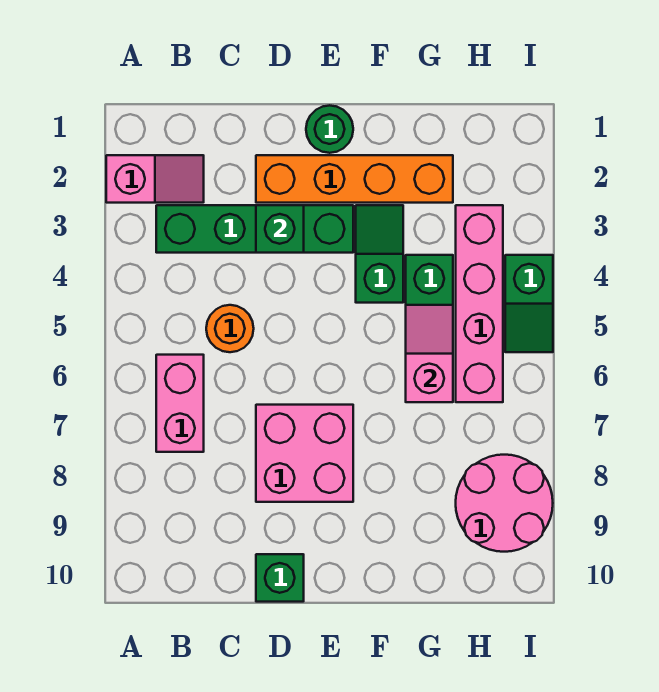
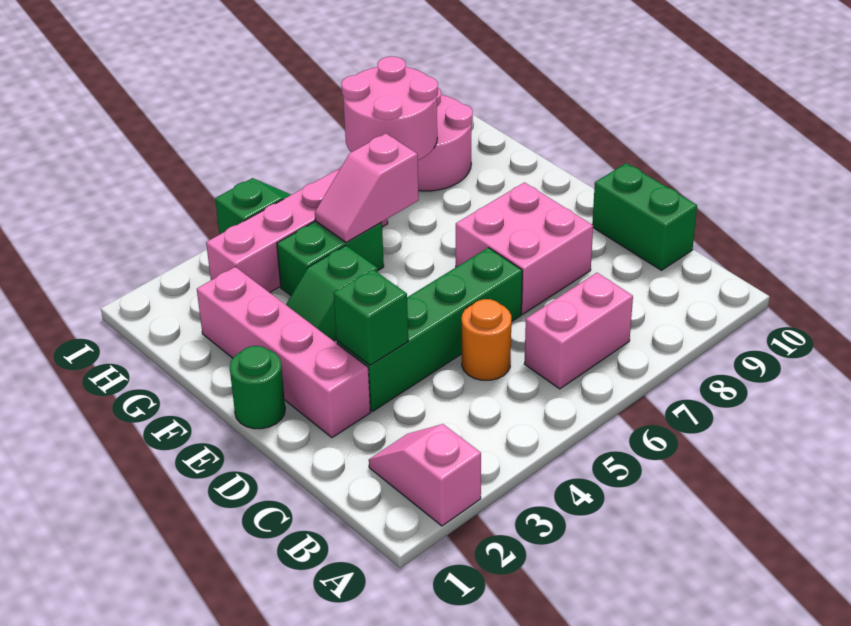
green brick B3:E3 level 1 -> green brick D3:D6 level 1
orange brick D2:G2 level 1 -> pink brick D2:G2 level 1
green brick D10 level 1 -> green brick C10:D10 level 1
none -> pink round brick H7:I8 level 2

